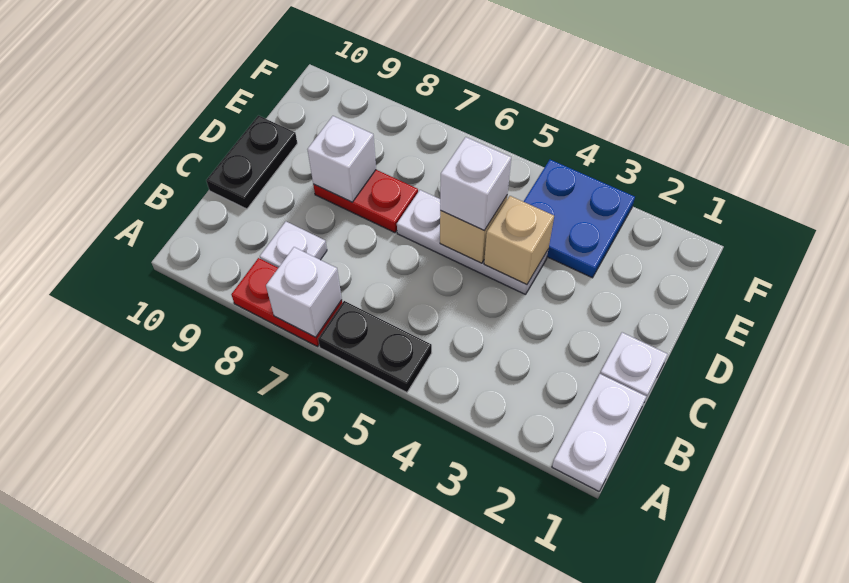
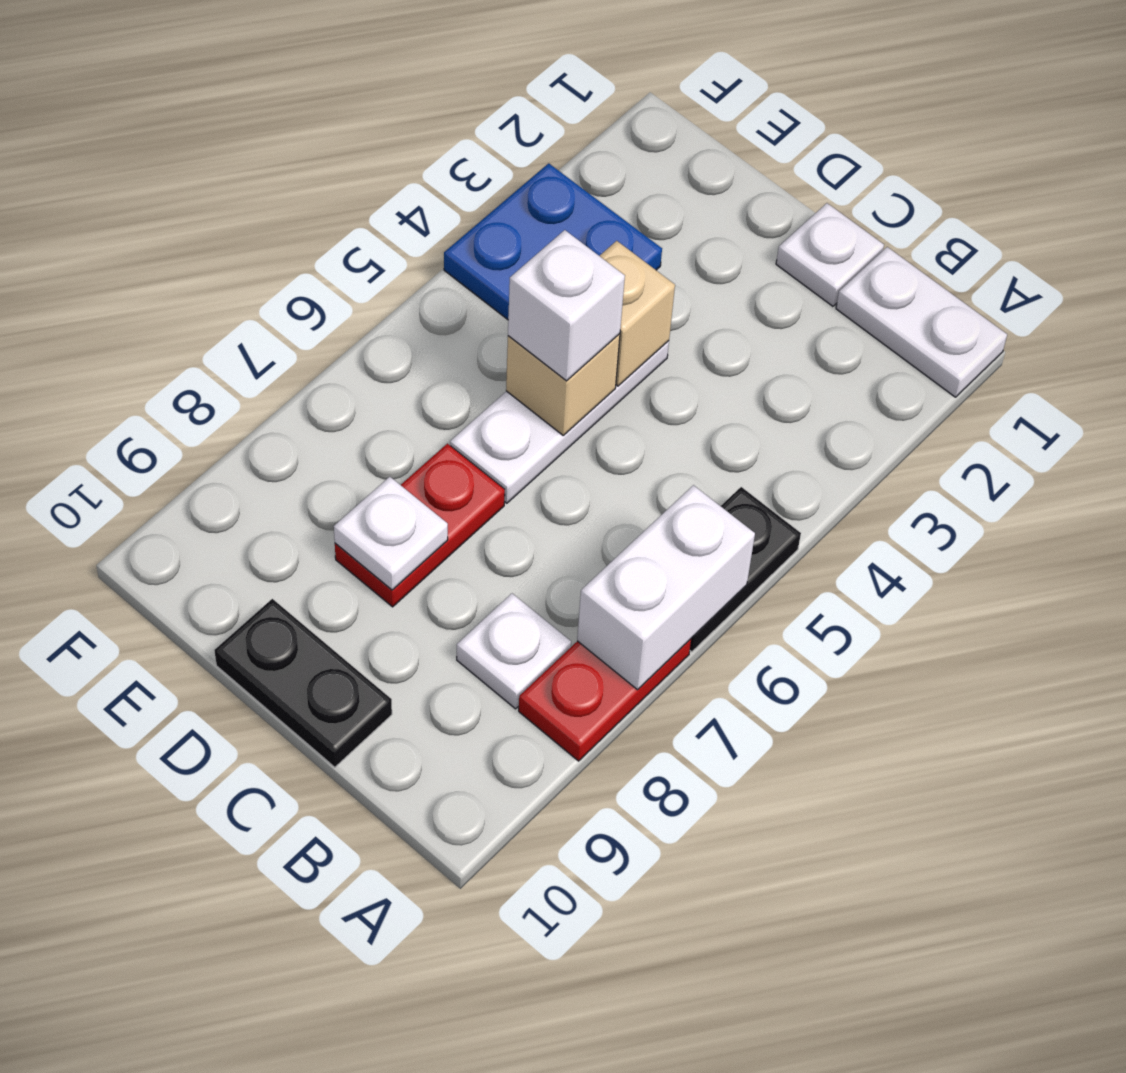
white brick A7 level 2 -> white brick A6:A7 level 2
white brick D8 level 2 -> white plate D8 level 2

